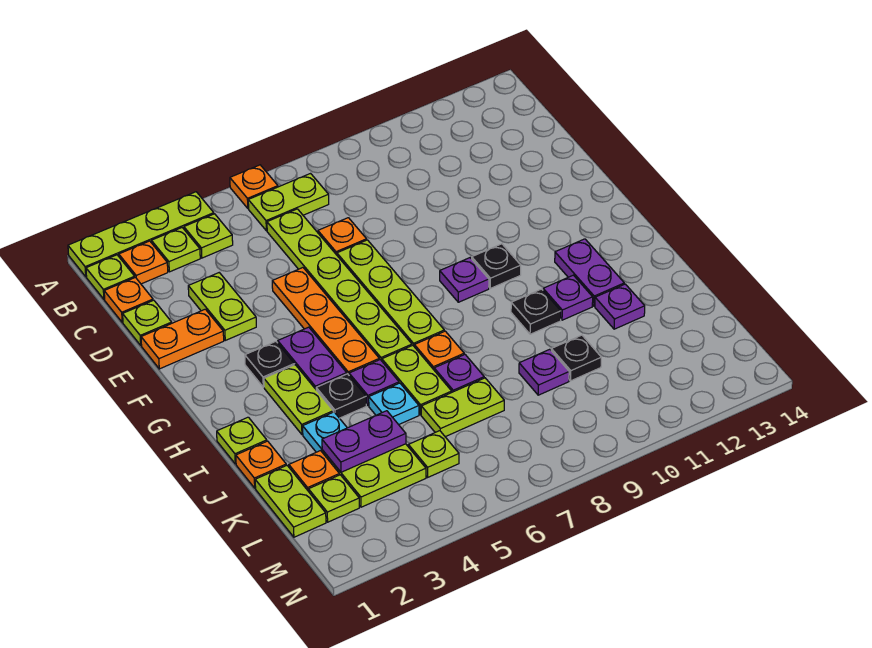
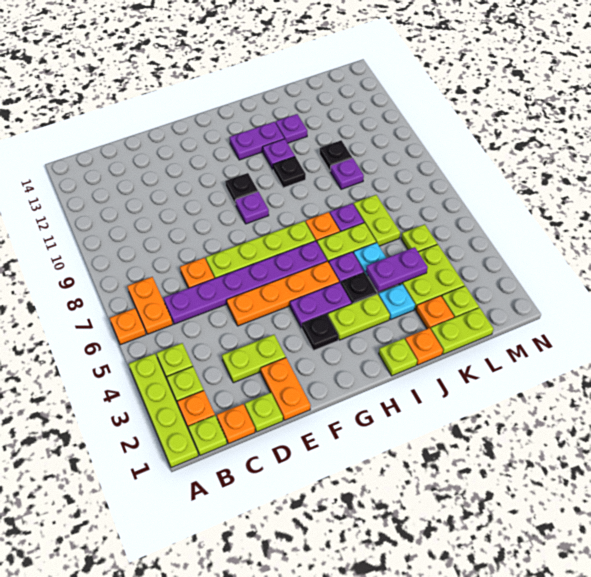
lime plate B6:B7 level 1 -> orange plate B6:B7 level 1
lime plate C6:H6 level 1 -> purple plate C6:H6 level 1
purple plate K3:K4 level 2 -> purple plate J4:K4 level 2

